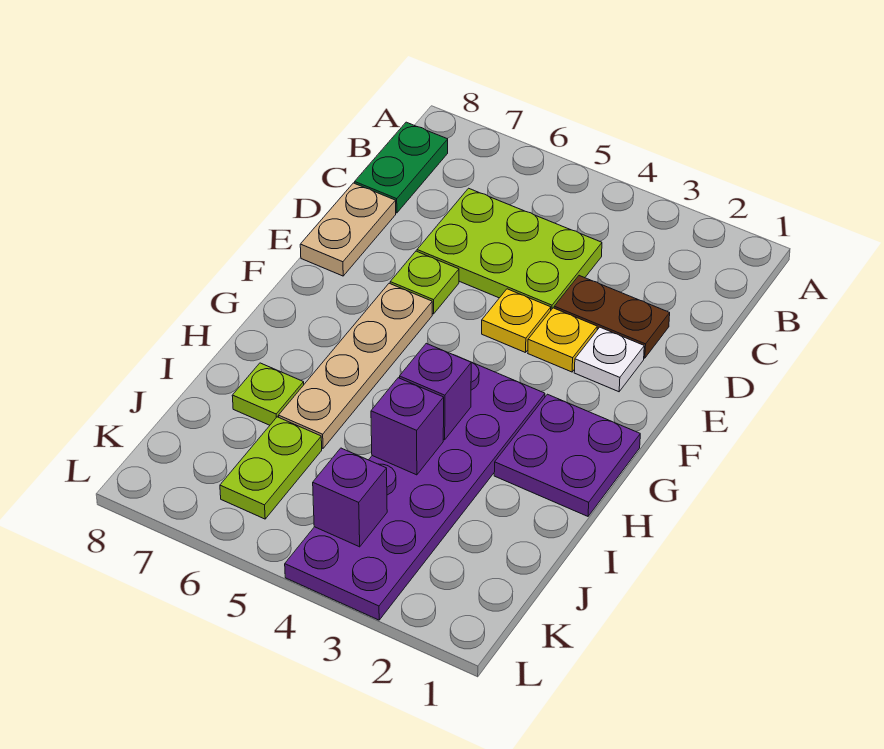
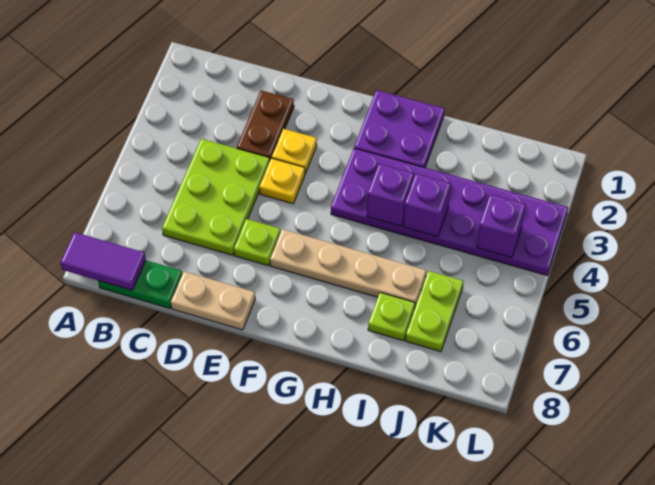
none -> purple tile A8:B8 level 2
white plate E2 level 1 -> none
lime plate J6:K6 level 1 -> lime plate J6:J7 level 1

